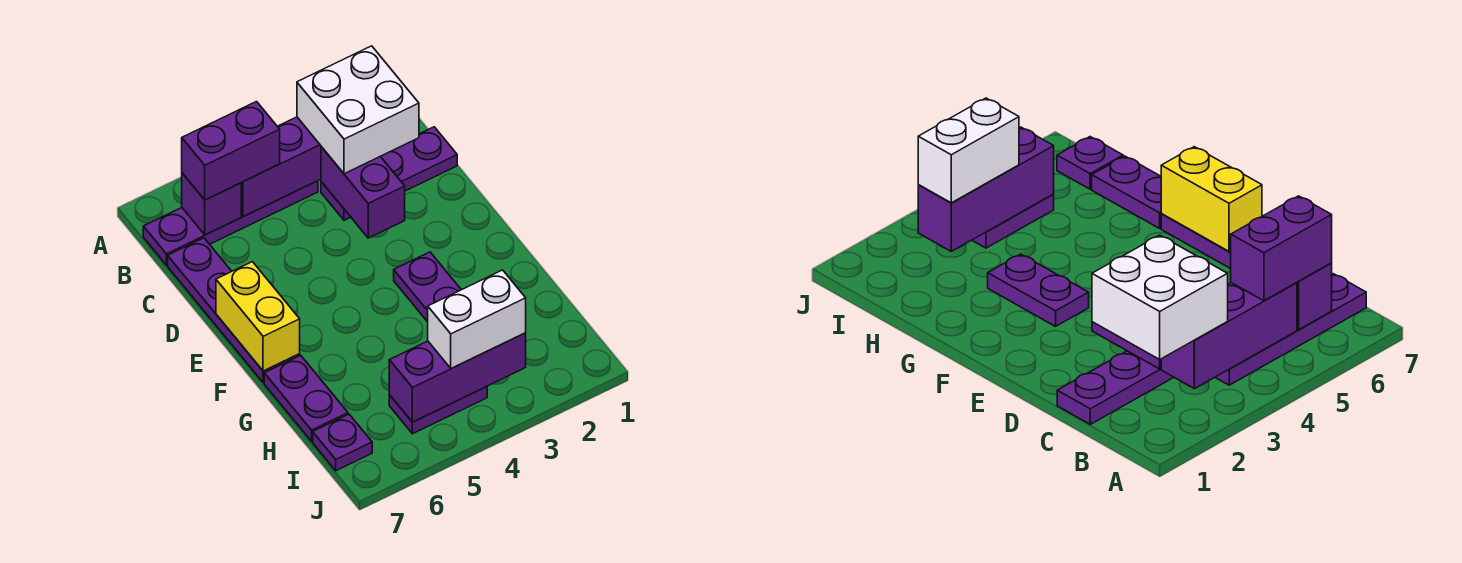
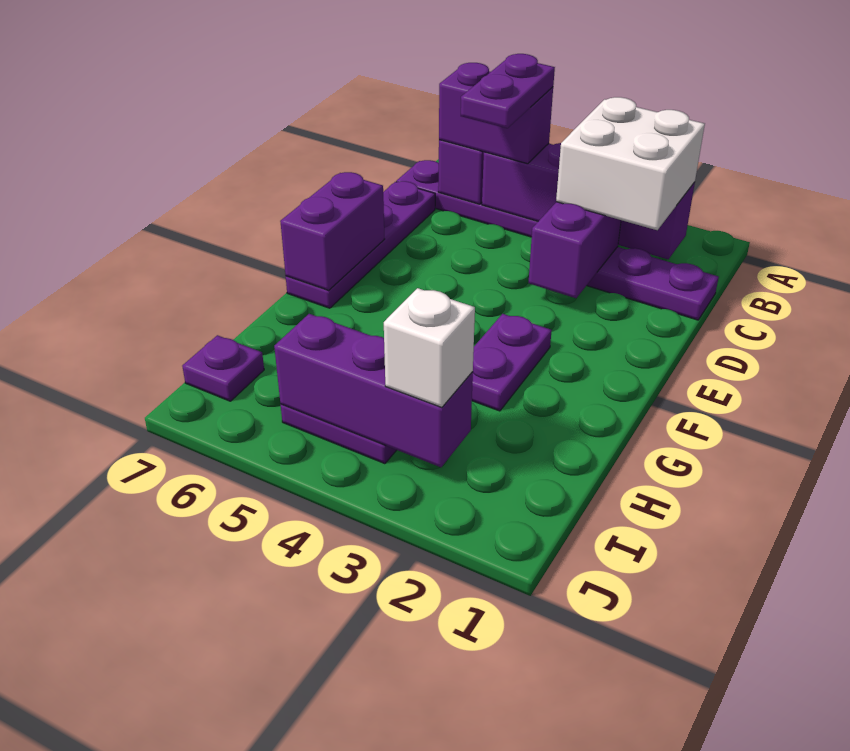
purple brick B3:B5 level 2 -> purple brick B2:B5 level 2
yellow brick E7:F7 level 2 -> purple brick E7:F7 level 2
purple plate G7:H7 level 1 -> purple plate B5:C5 level 4
white brick I3:I4 level 3 -> white brick I3 level 3

